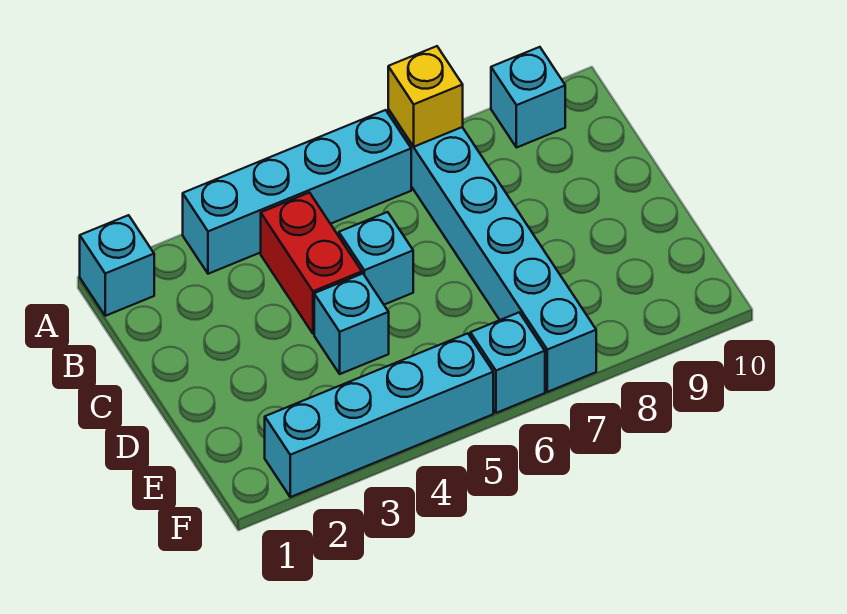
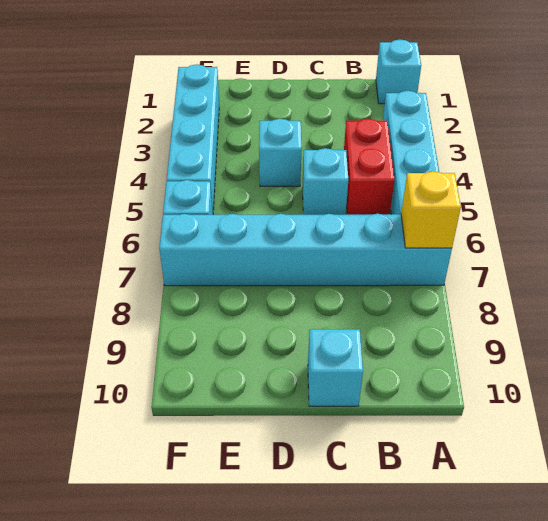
cyan brick A9 level 1 -> cyan brick C10 level 1
red brick B4:C4 level 1 -> red brick B4:B5 level 1

